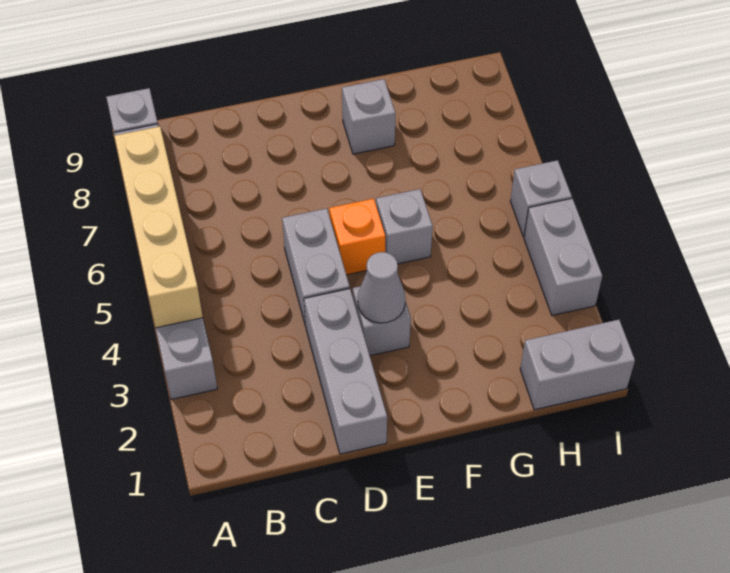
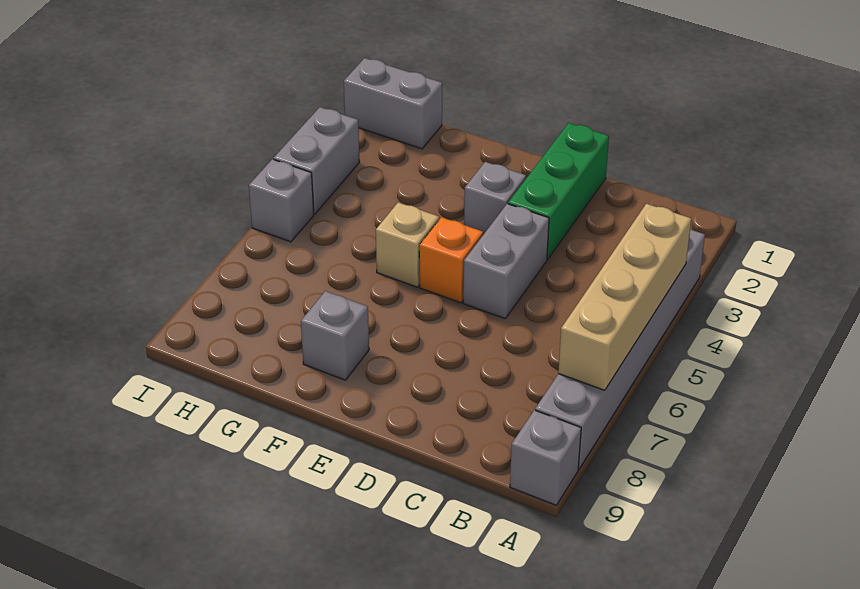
grey brick D1:D3 level 1 -> green brick D1:D3 level 1
grey cone E3 level 2 -> none
grey brick F5 level 1 -> tan brick F5 level 1

